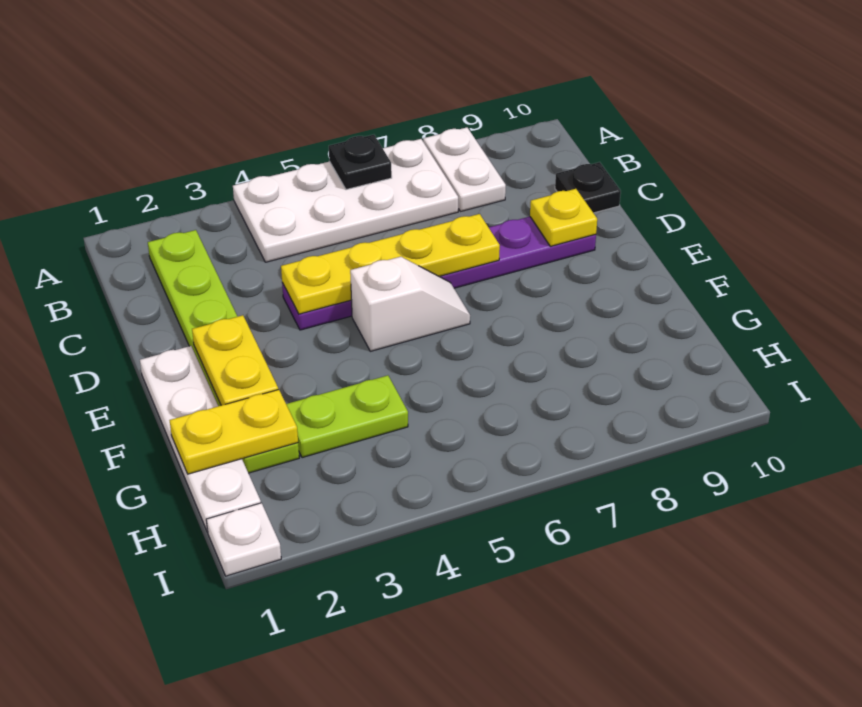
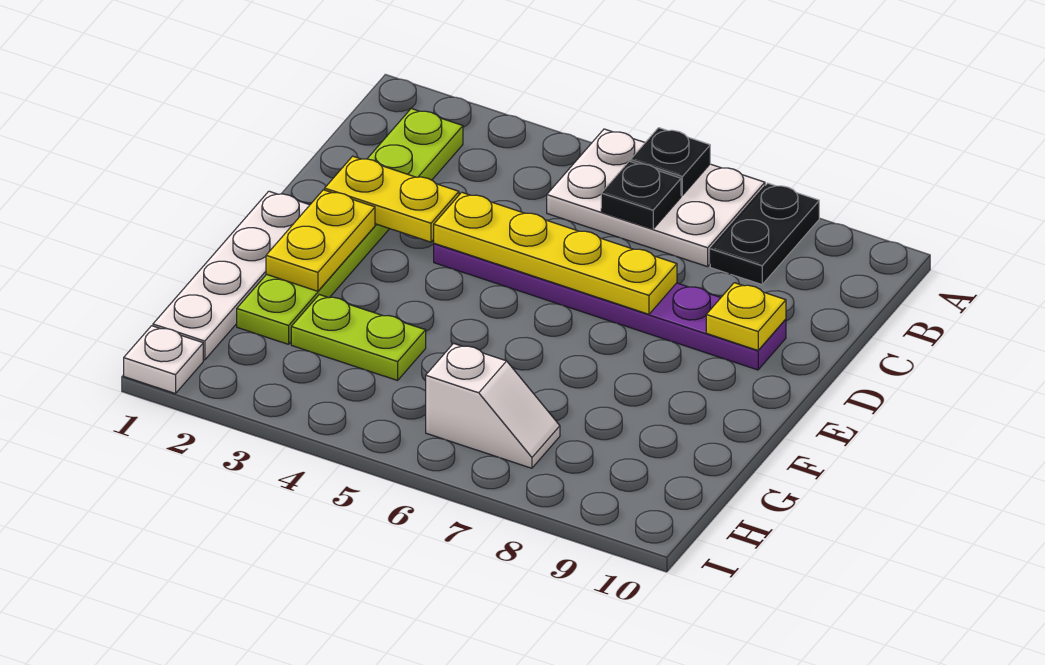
white plate A4:B7 level 1 -> white plate A5:B7 level 1
white plate A8:B8 level 1 -> black plate A8:B8 level 1
black plate C10 level 1 -> black plate B6 level 2
white slope E5:E6 level 1 top 5 -> white slope H6:H7 level 1 top 6
yellow plate G1:G2 level 2 -> yellow plate D2:D3 level 2

